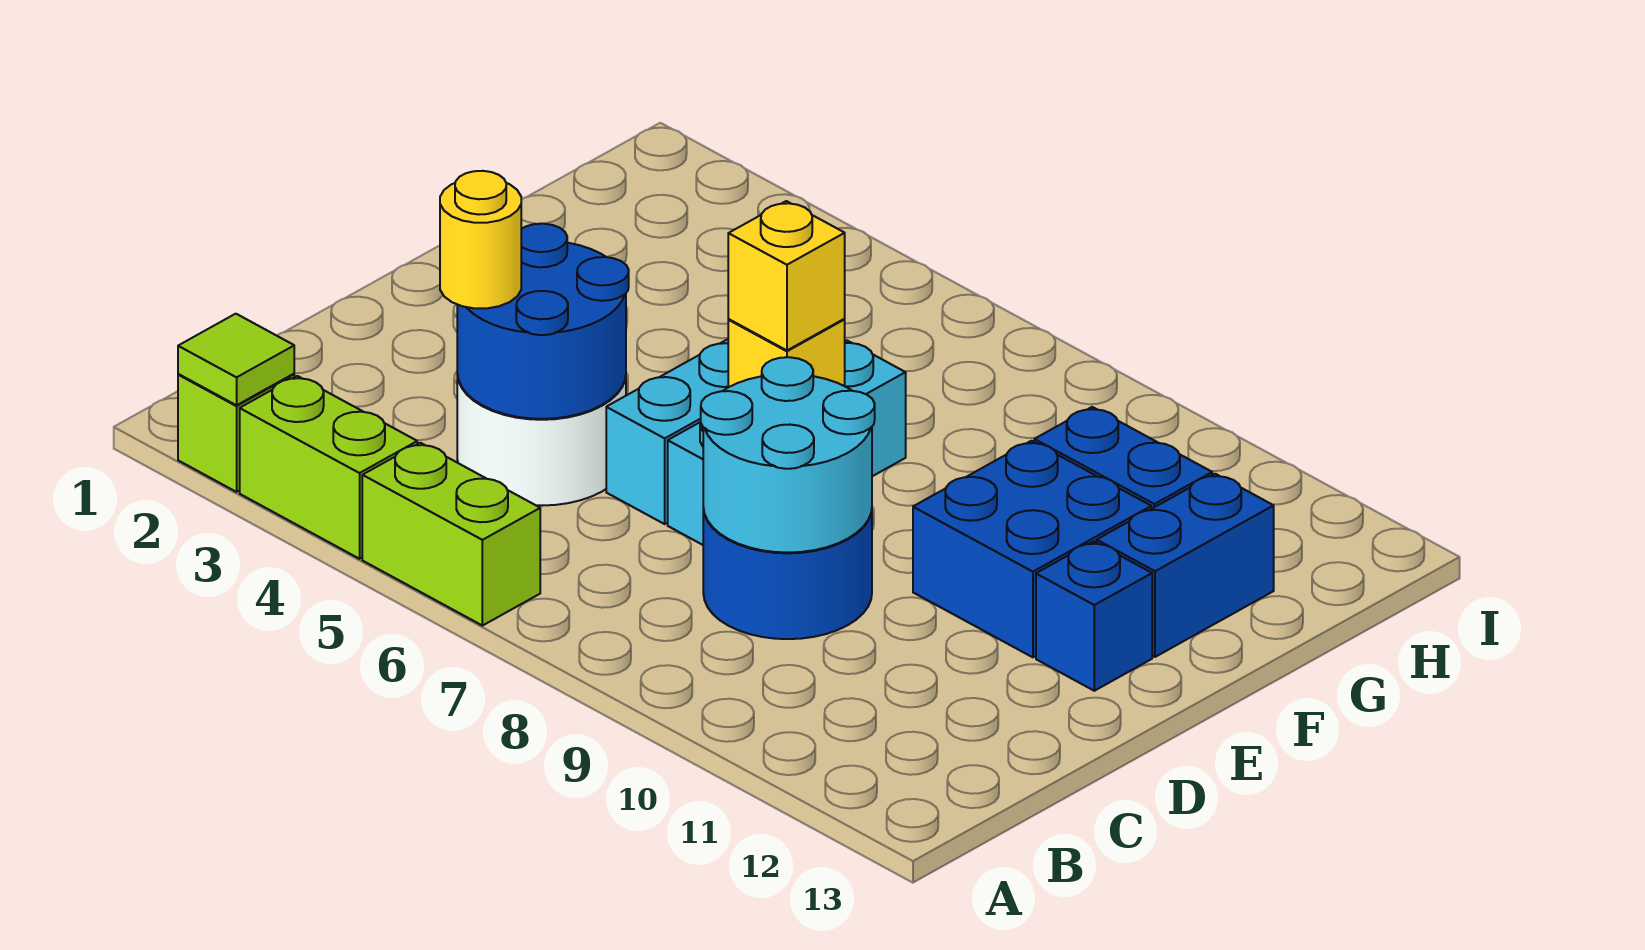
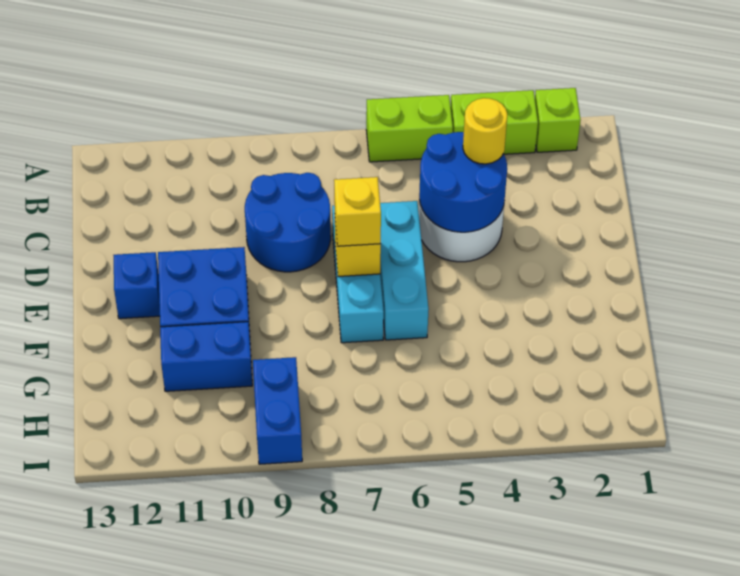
lime tile A2 level 2 -> none
cyan round brick C8:D9 level 2 -> none
blue brick F12:G12 level 1 -> blue brick H9:I9 level 1

